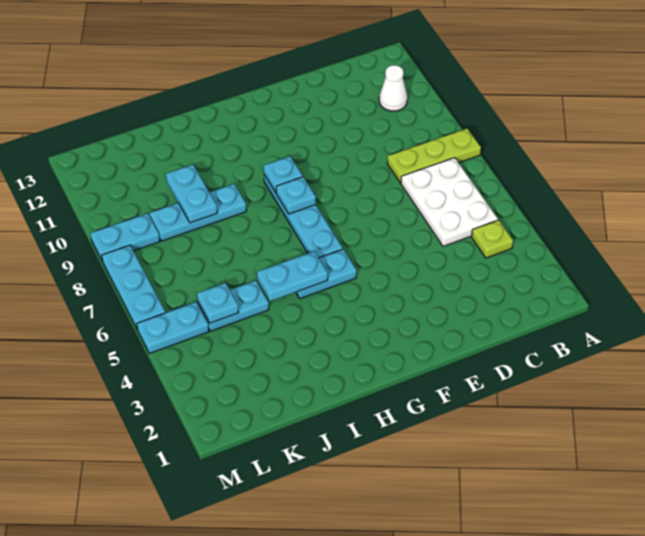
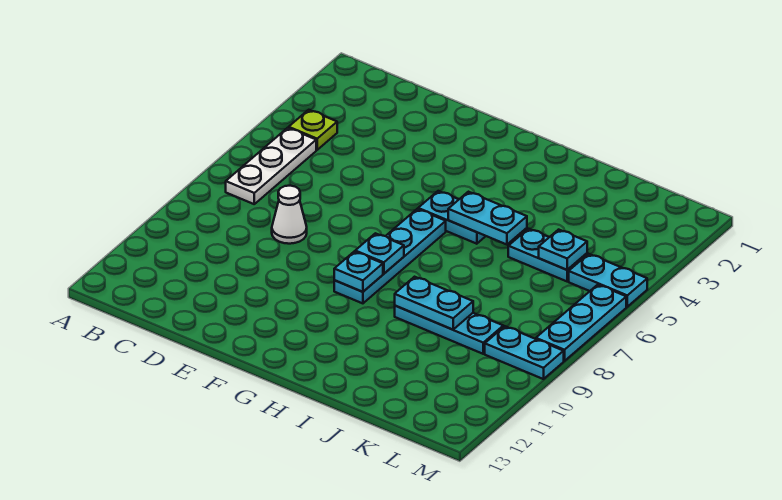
lime plate A8:C8 level 1 -> none
white plate B5:C7 level 1 -> white plate B5:B7 level 1
white cone B11 level 1 -> white cone D8 level 1
cyan plate J9:J10 level 2 -> cyan plate I9:J9 level 2

